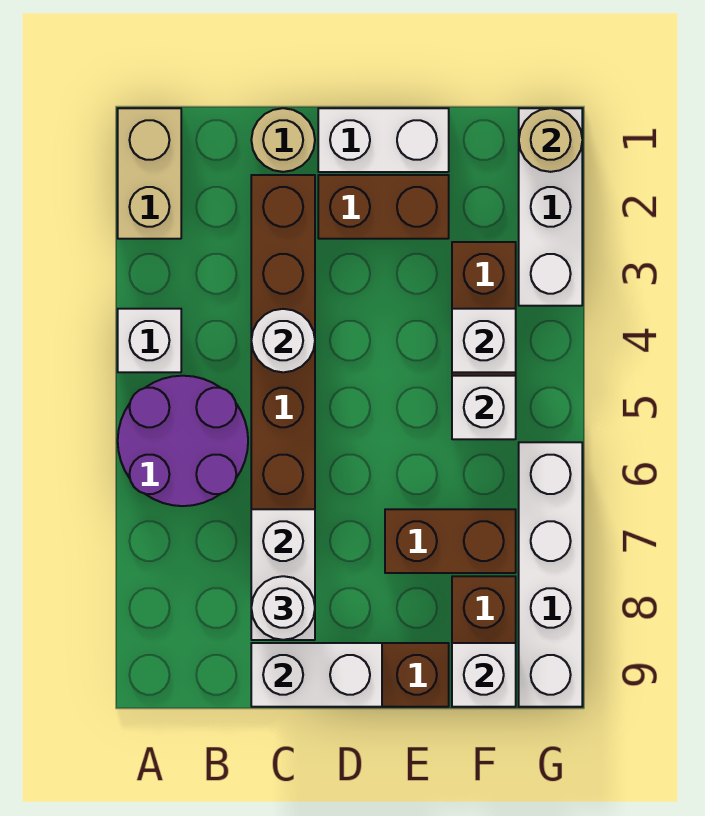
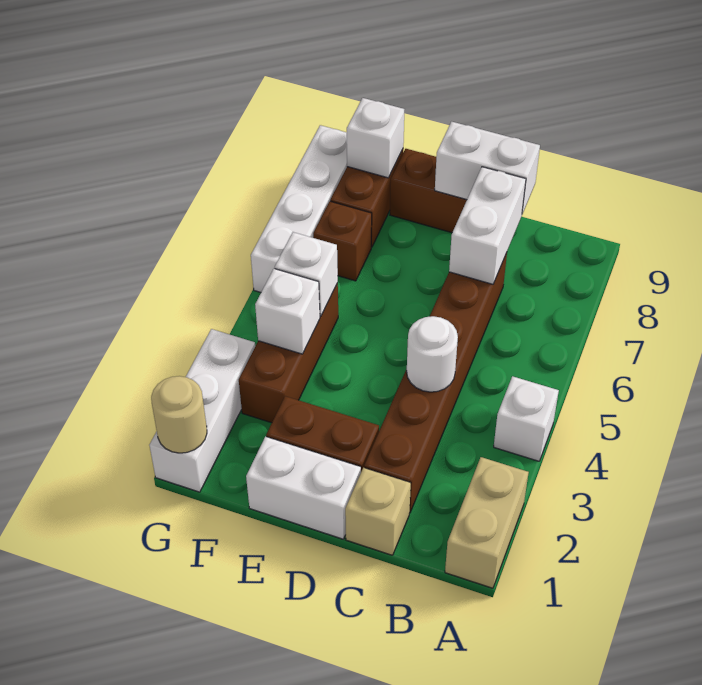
purple round brick A5:B6 level 1 -> none
tan round brick C1 level 1 -> tan brick C1 level 1
white round brick C8 level 3 -> none
brown brick E7:F7 level 1 -> brown brick F7 level 1

